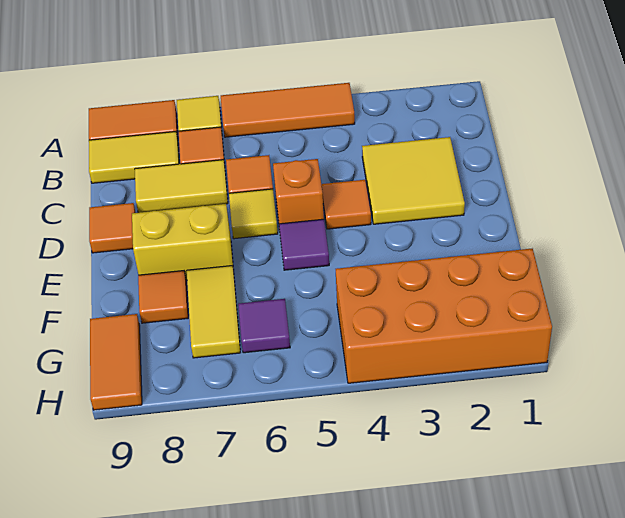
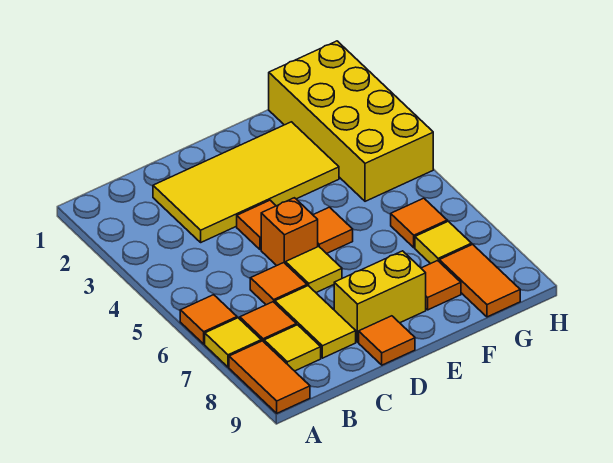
orange tile A4:A6 level 1 -> orange tile A6 level 1
yellow tile B8:B9 level 1 -> yellow tile B8 level 1
yellow tile C2:D3 level 1 -> yellow tile C2:F3 level 1
purple tile E5 level 1 -> orange tile E5 level 1
yellow brick E7:E8 level 1 -> yellow brick D8:E8 level 1
yellow tile F7:G7 level 1 -> yellow tile G7 level 1
orange brick G1:H4 level 1 -> yellow brick G1:H4 level 1
purple tile G6 level 1 -> orange tile G6 level 1
orange tile G9:H9 level 1 -> orange tile G8:G9 level 1

